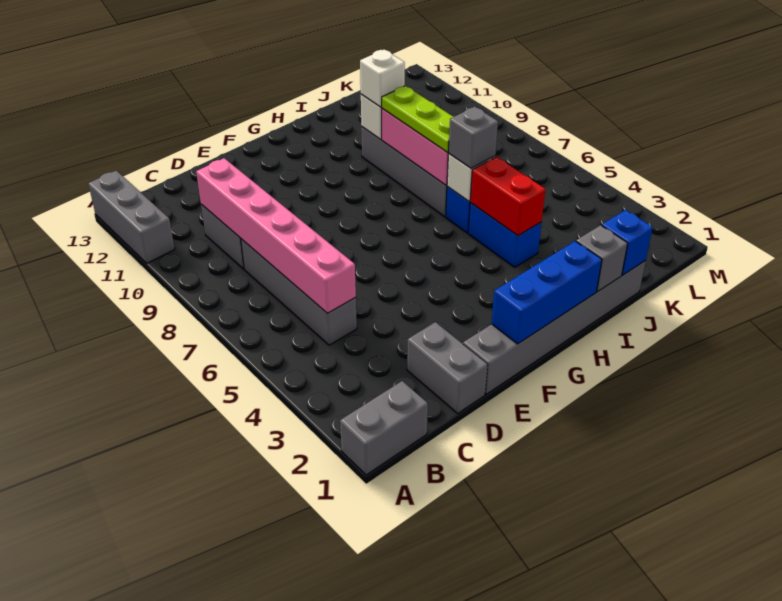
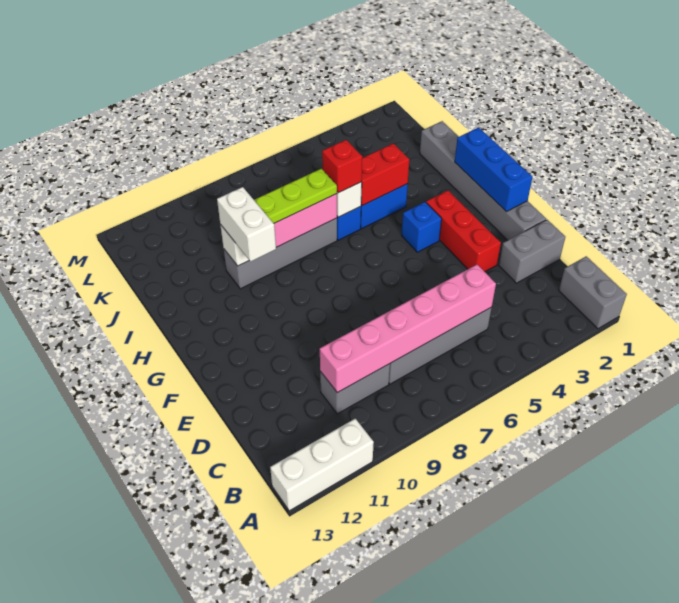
grey brick A11:A13 level 1 -> white brick A11:A13 level 1
none -> red brick E3:G3 level 1
grey brick I1 level 2 -> none
grey brick I6 level 3 -> red brick I6 level 3
white brick I10 level 3 -> white brick H10:I10 level 3
blue brick J1 level 2 -> blue brick G4 level 1

